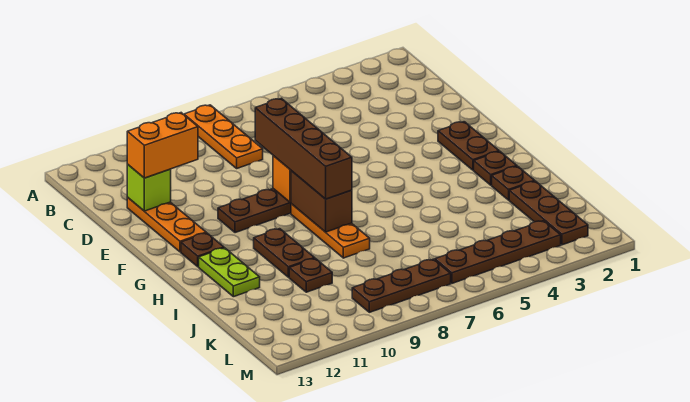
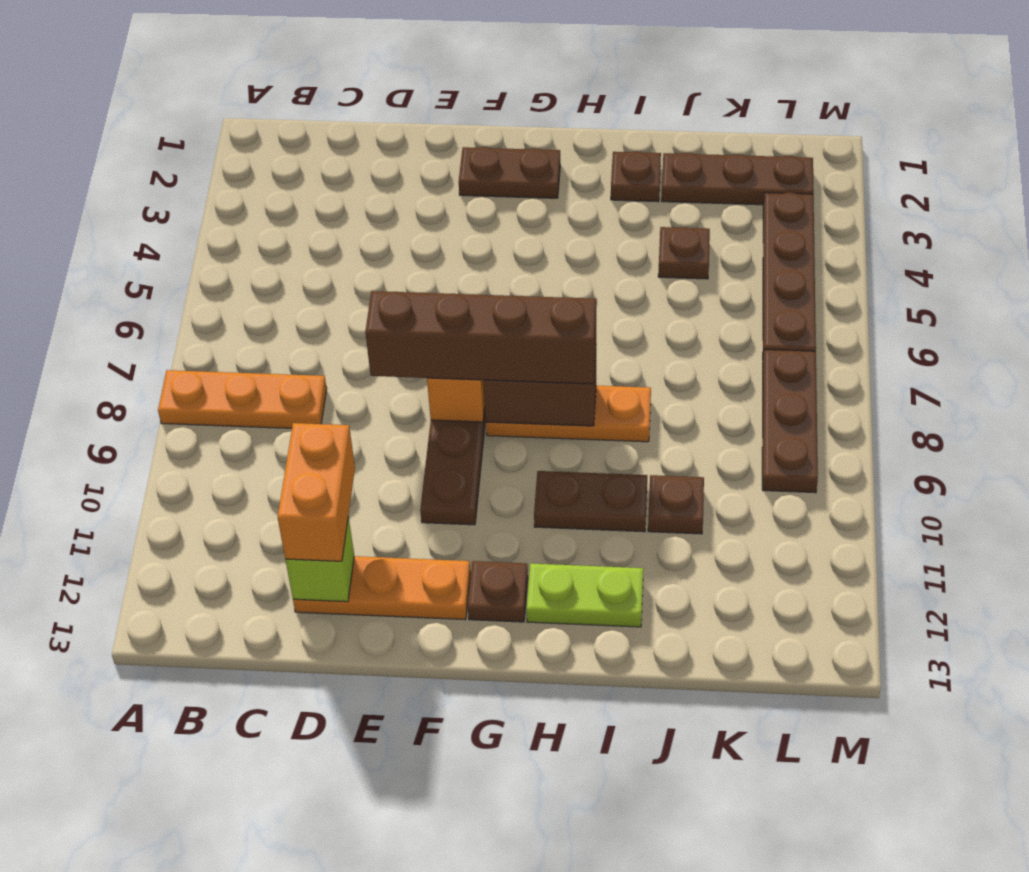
brown plate H2 level 1 -> brown plate J4 level 1

